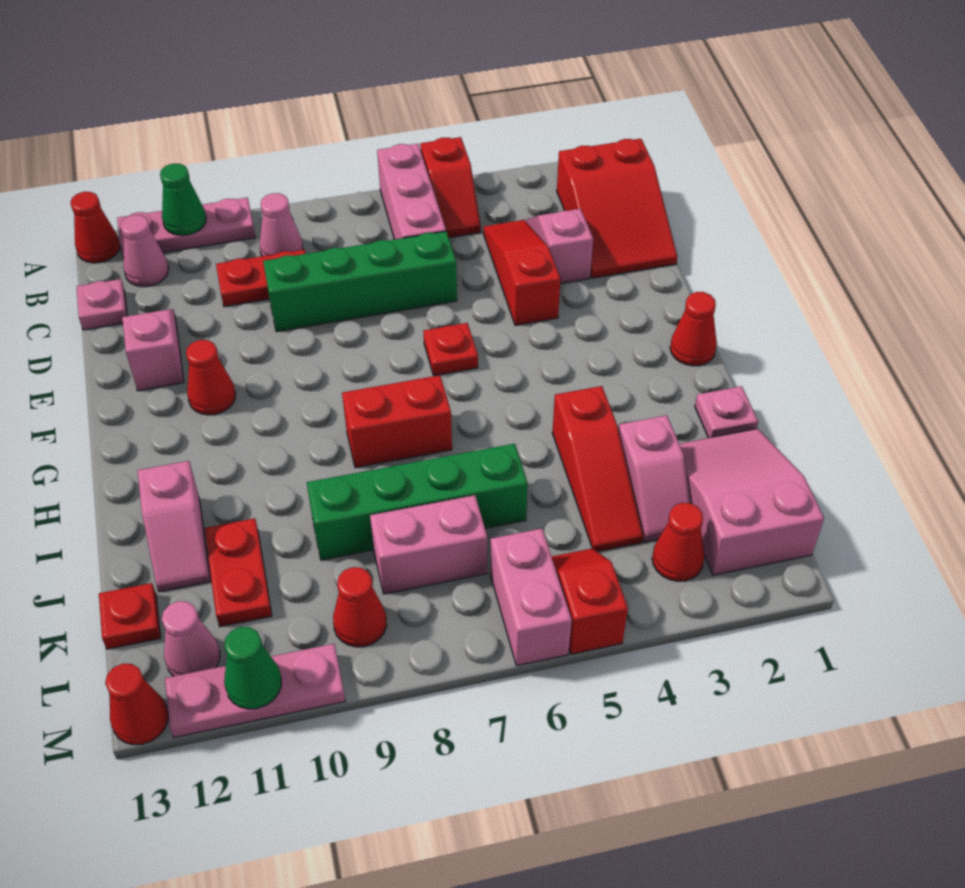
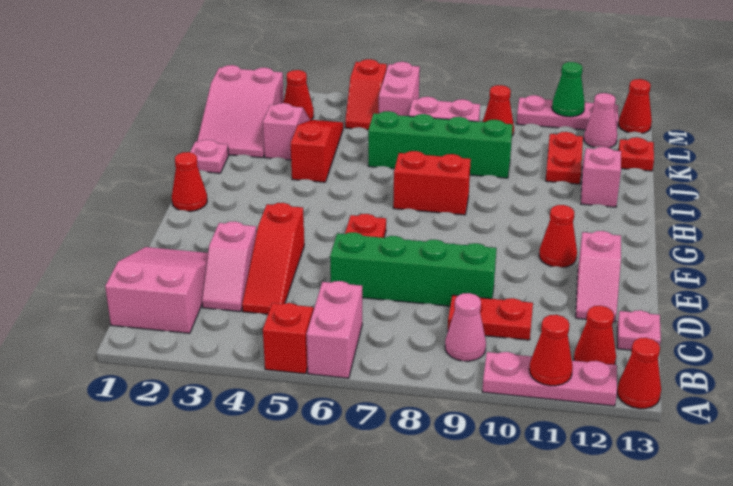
pink brick A6:C6 level 1 -> pink brick A6:B6 level 1
green cone A11 level 2 -> red cone A11 level 2
red slope B1:D2 level 1 top B -> pink slope B1:D2 level 1 top B
pink cone B12 level 1 -> red cone B12 level 1

